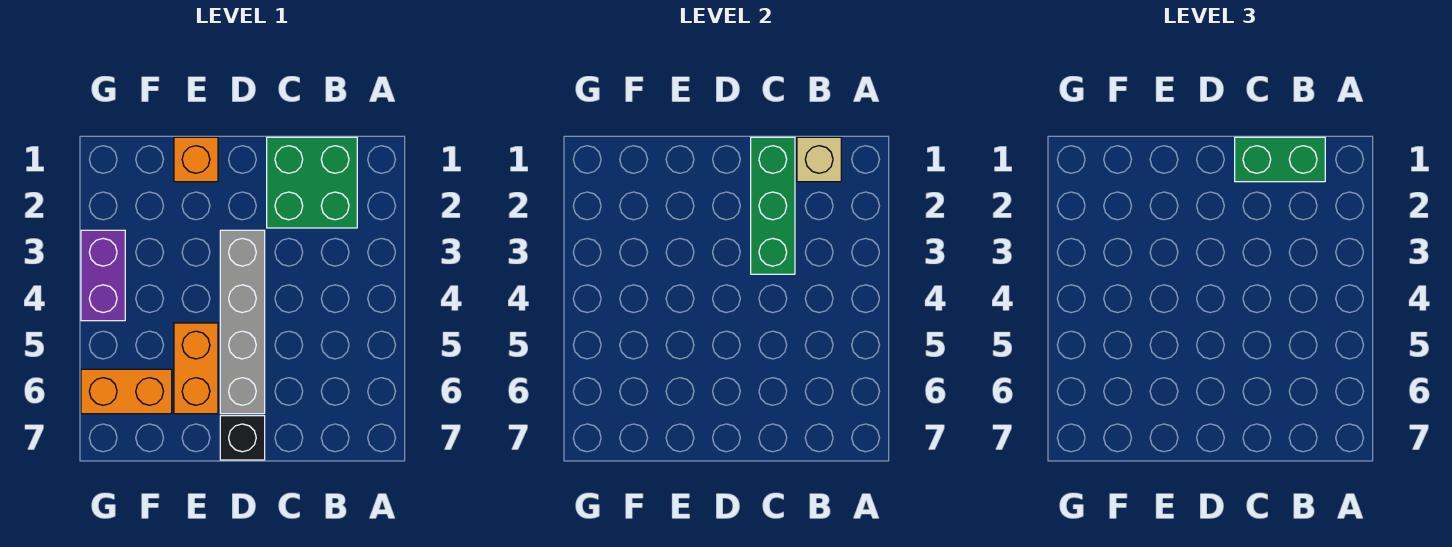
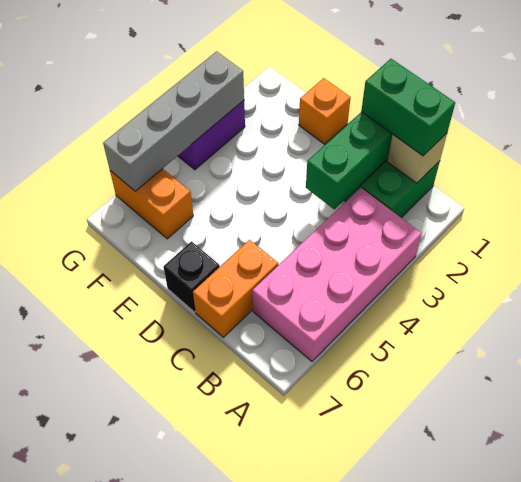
none -> pink brick A3:B6 level 1
grey brick D3:D6 level 1 -> grey brick G3:G6 level 2
orange brick E5:E6 level 1 -> orange brick C6:C7 level 1

